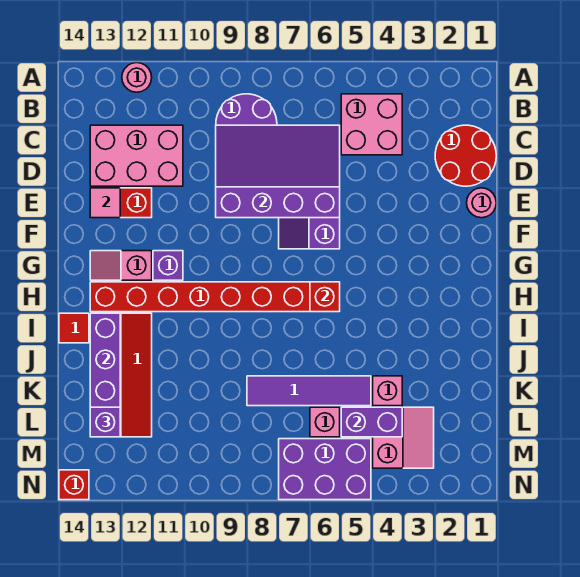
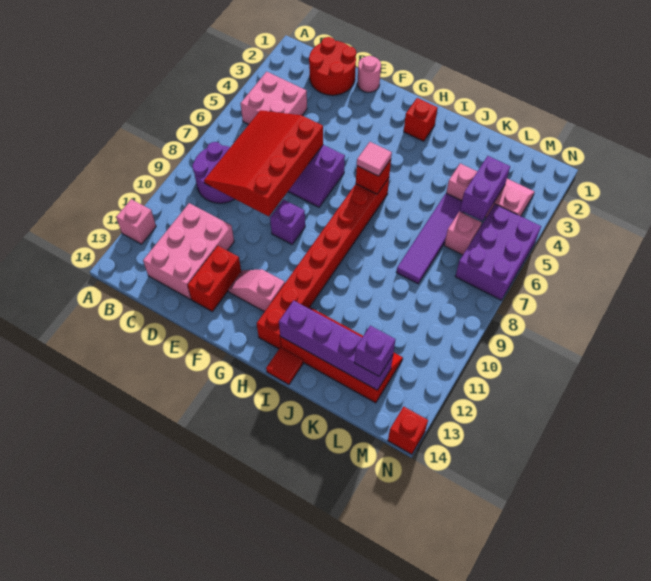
pink round brick A12 level 1 -> pink brick A12 level 1
purple slope C6:E9 level 2 top E -> red slope C6:E9 level 2 top E
pink tile E13 level 2 -> pink tile H6 level 3
purple brick G11 level 1 -> purple brick F9 level 1
pink slope G12:G13 level 1 top 12 -> pink slope F12:G12 level 1 top G
none -> red brick H2 level 1

